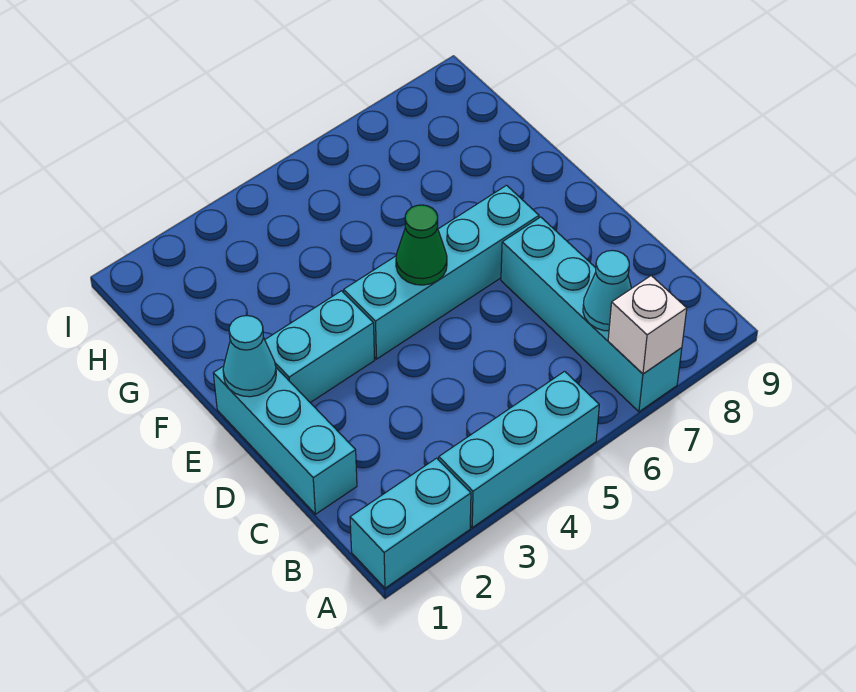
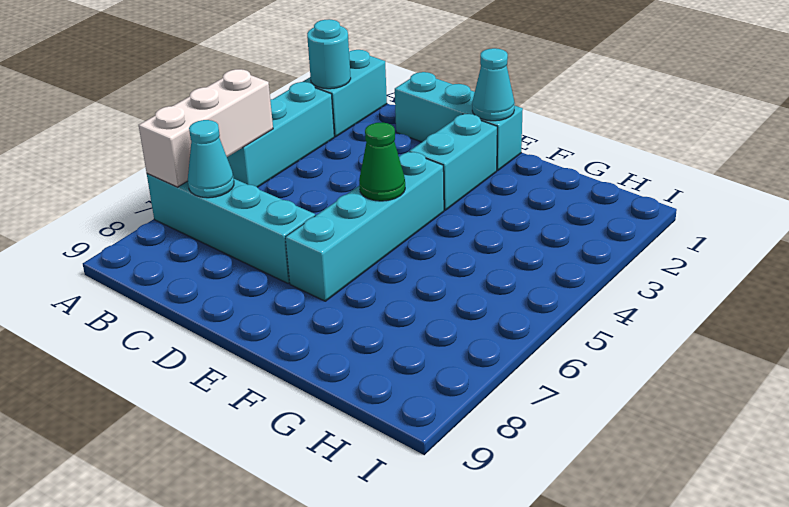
none -> cyan round brick A2 level 2
white brick A7 level 2 -> white brick A5:A7 level 2

